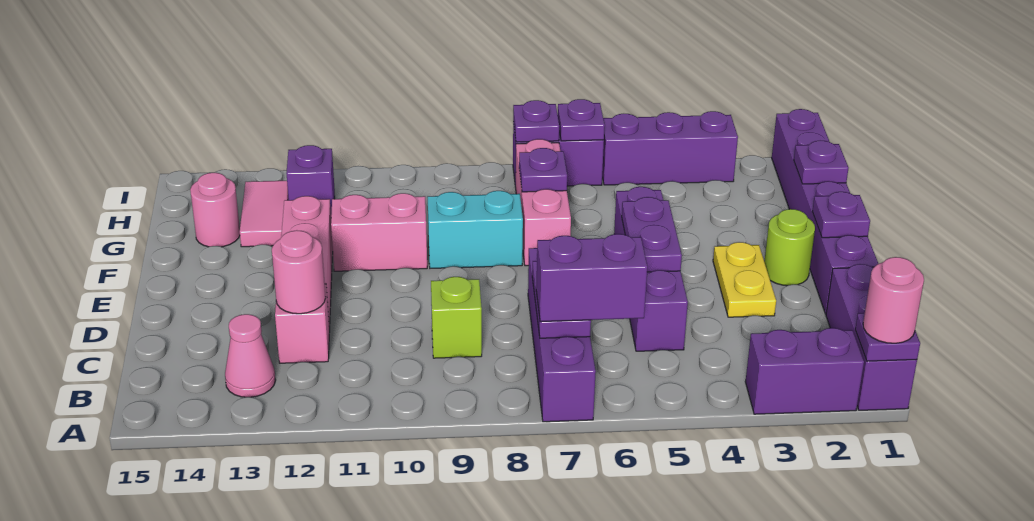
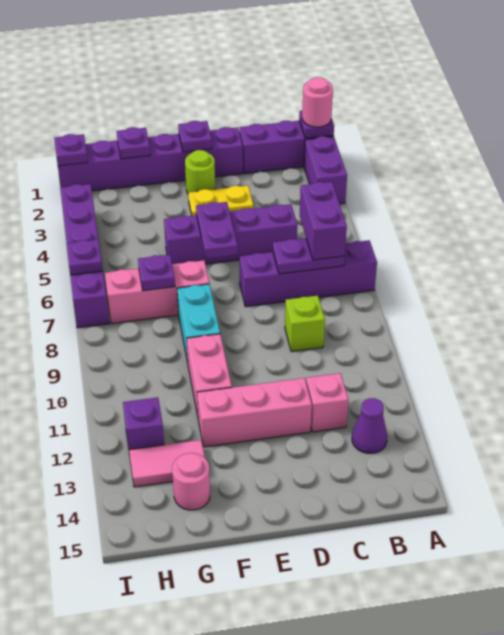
pink cone B13 level 1 -> purple cone B13 level 1
pink round brick C12 level 2 -> none
purple plate D5:E5 level 2 -> purple plate E5:E6 level 2
purple plate I7 level 2 -> purple plate I1 level 2

